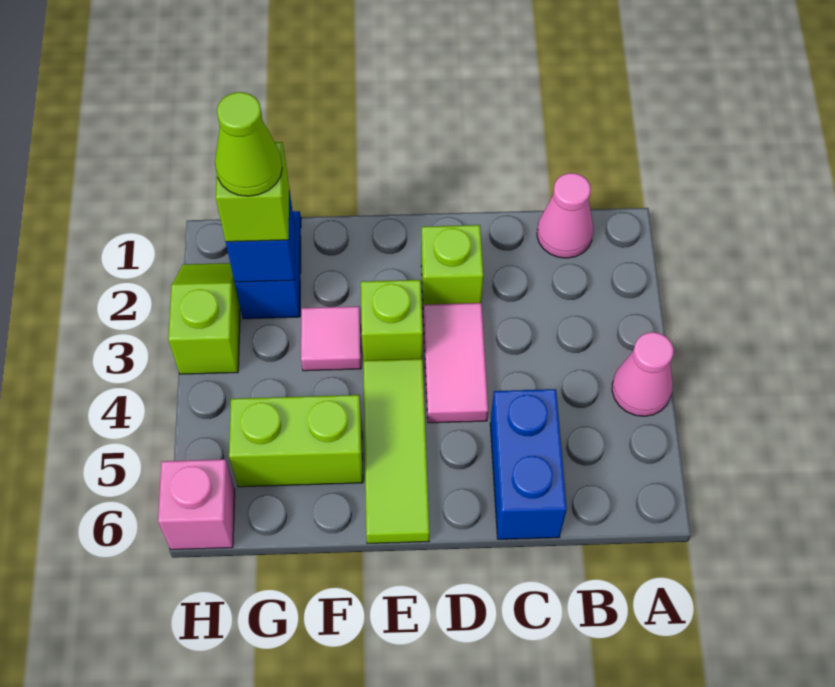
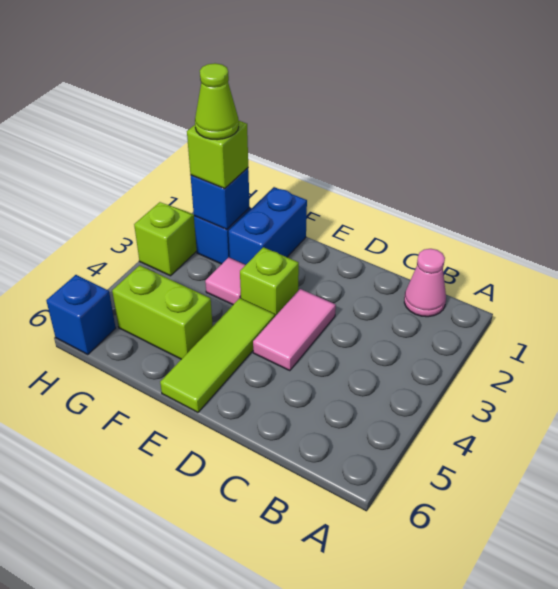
pink cone A4 level 1 -> none
blue brick C5:C6 level 1 -> blue brick F1:F2 level 1
lime brick D2 level 1 -> none
pink brick H6 level 1 -> blue brick H6 level 1

